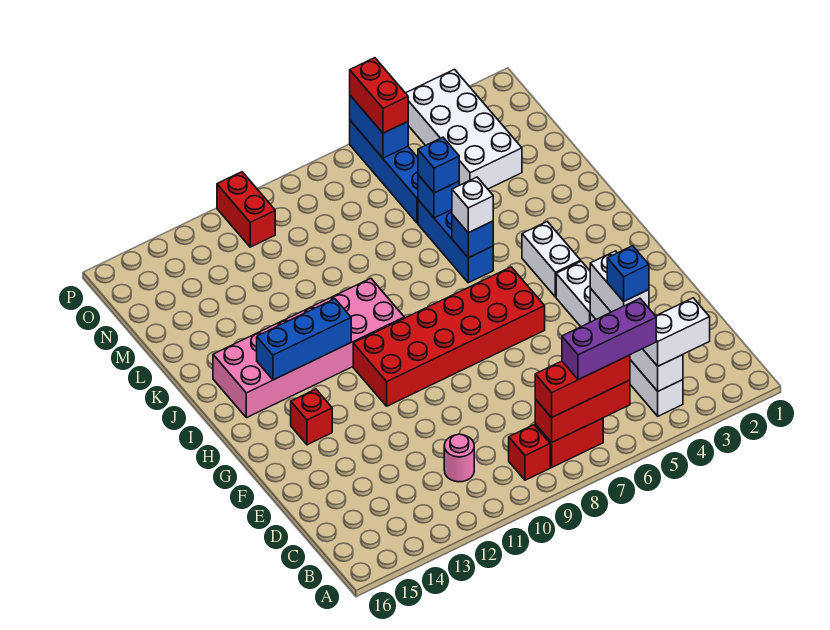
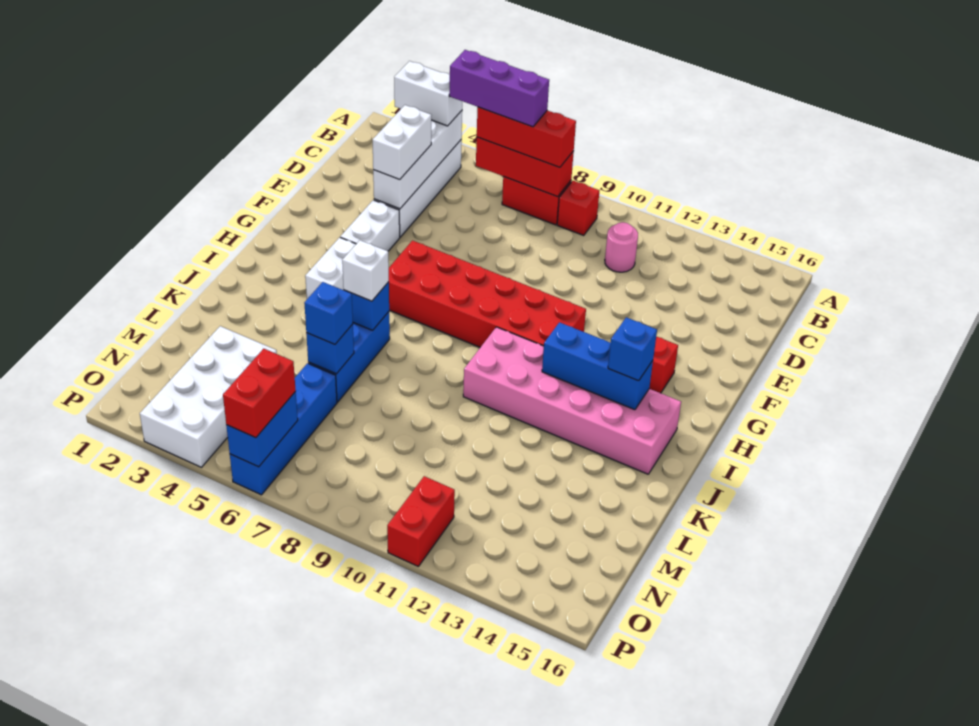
blue brick D4 level 4 -> blue brick I14 level 3

